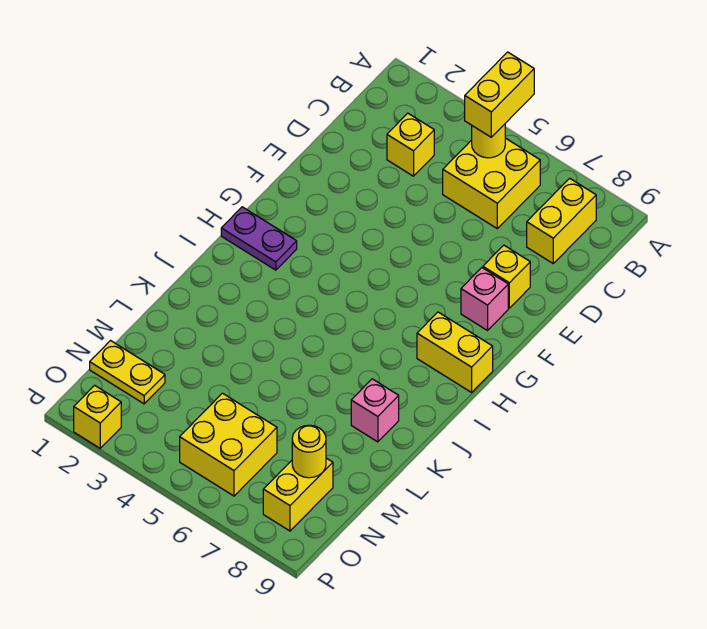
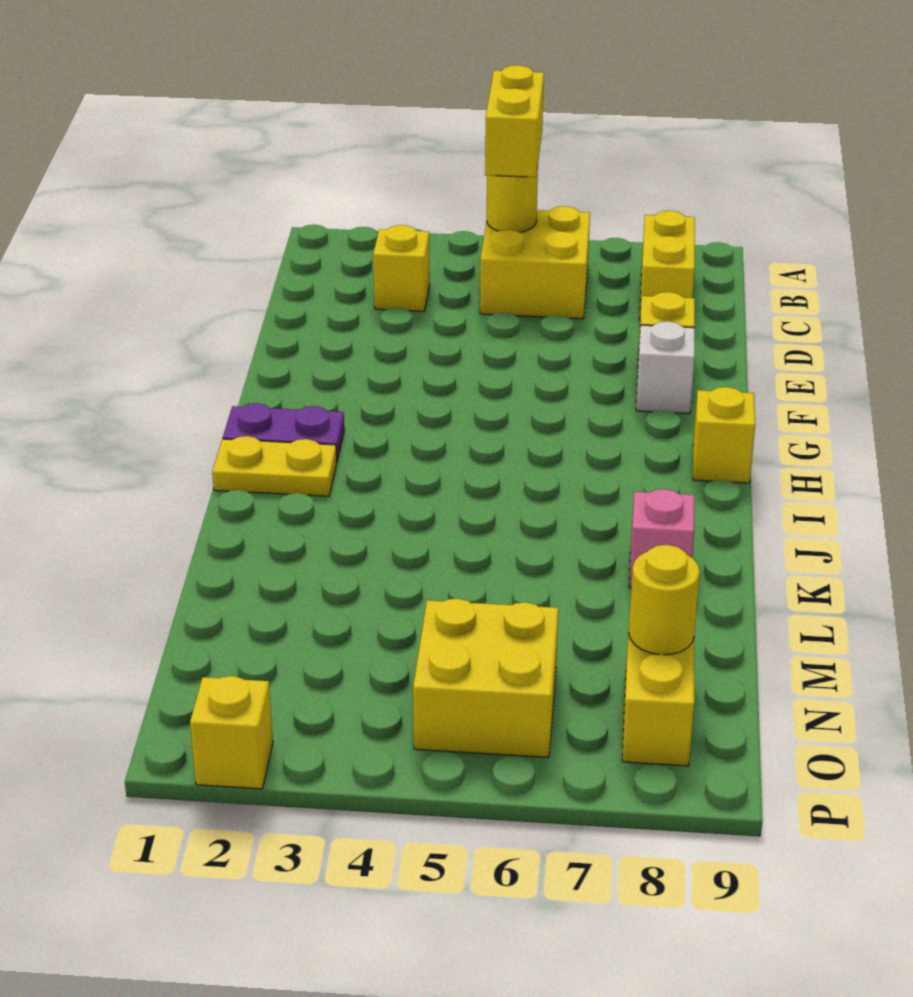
pink brick F8 level 1 -> white brick F8 level 1
yellow brick H8:H9 level 1 -> yellow brick H9 level 1
yellow plate N1:N2 level 1 -> yellow plate I1:I2 level 1

